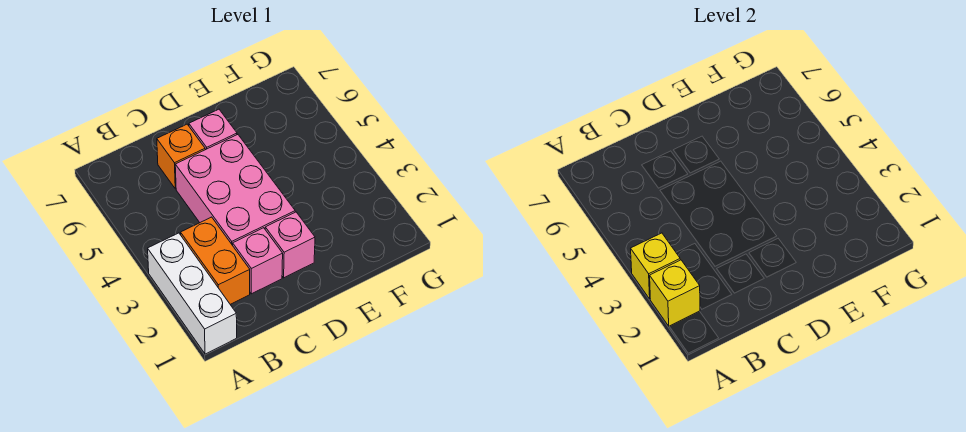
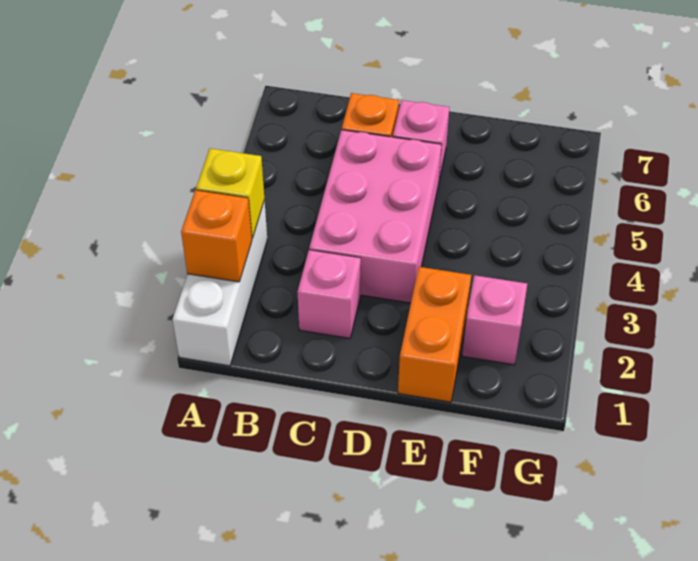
yellow brick A2 level 2 -> orange brick A2 level 2
orange brick B2:B3 level 1 -> orange brick E1:E2 level 1
pink brick D2 level 1 -> pink brick F2 level 1

